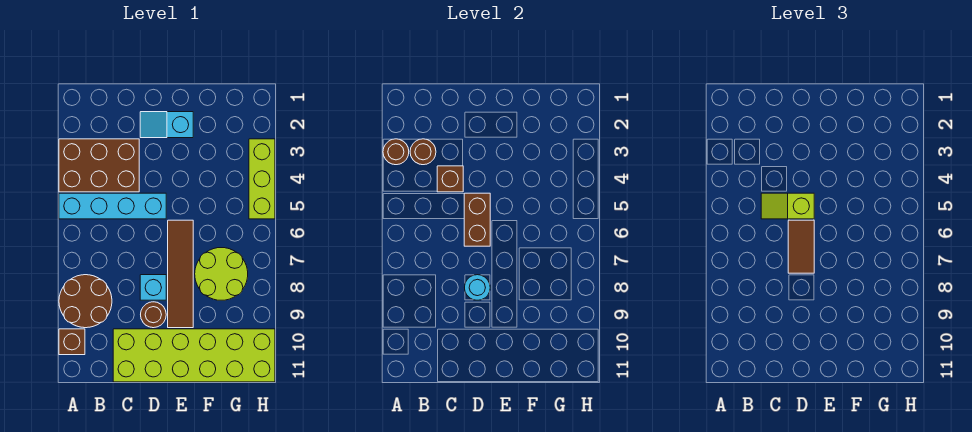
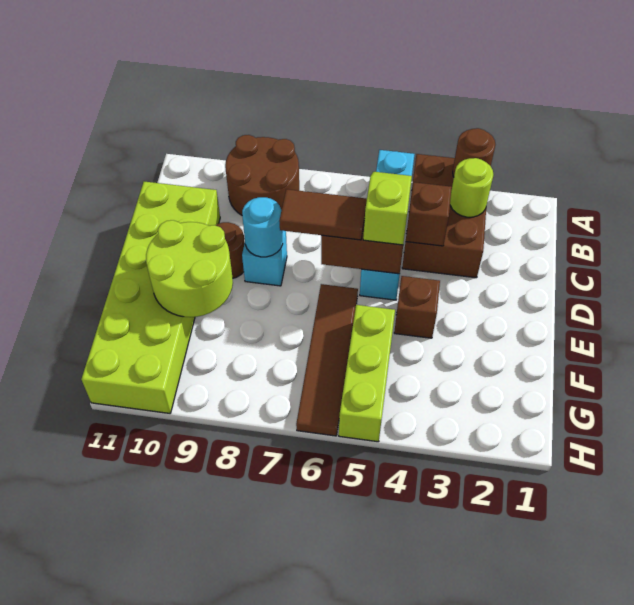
brown brick A10 level 1 -> brown brick E4 level 1
brown round brick B3 level 2 -> lime round brick B3 level 2
cyan slope D2:E2 level 1 top E -> none
brown tile E6:E9 level 1 -> brown tile E6:H6 level 1
lime round brick F7:G8 level 1 -> lime round brick E9:F10 level 2
lime brick H3:H5 level 1 -> lime brick F5:H5 level 1

